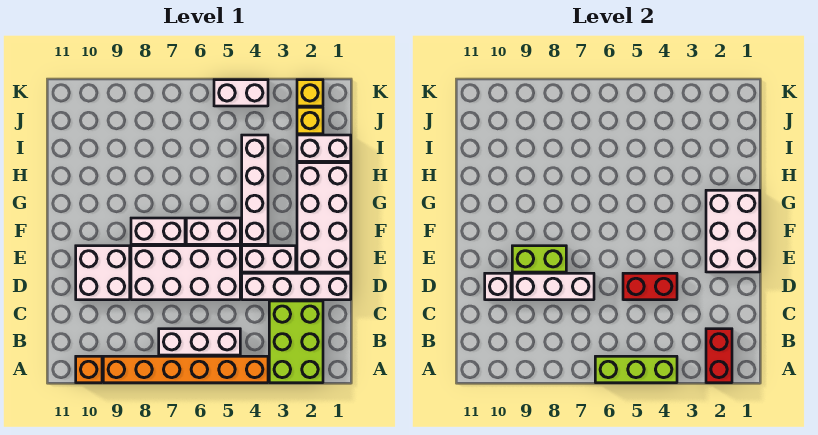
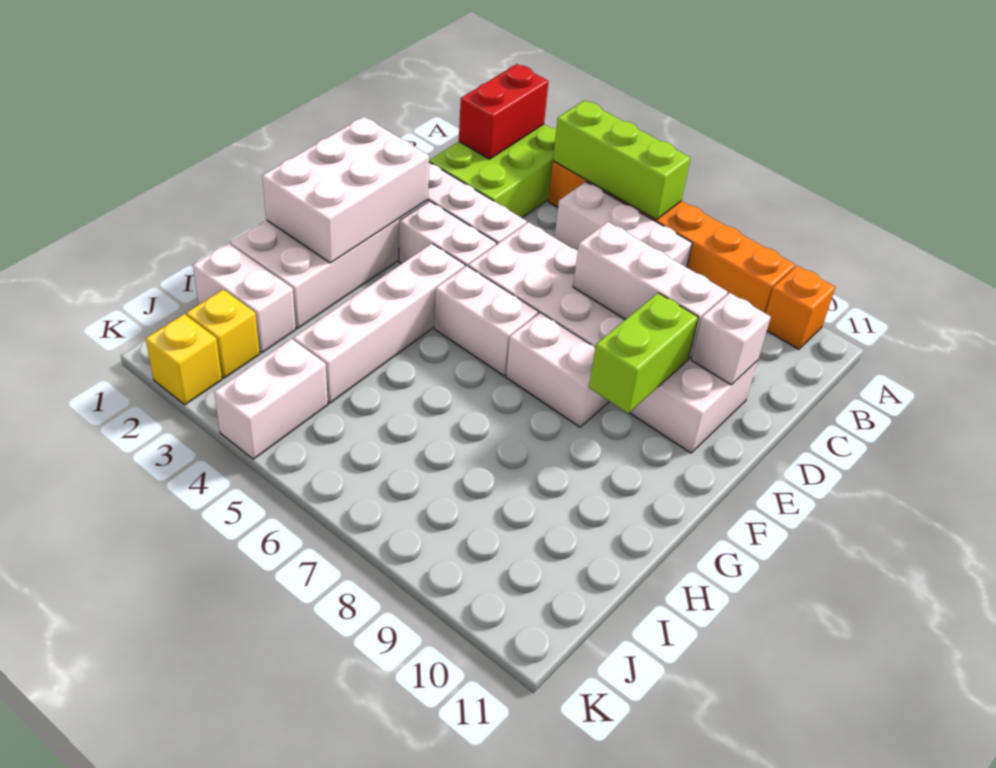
red brick D4:D5 level 2 -> none
lime brick E8:E9 level 2 -> lime brick E9:F9 level 2
white brick K4:K5 level 1 -> white brick J4:K4 level 1

